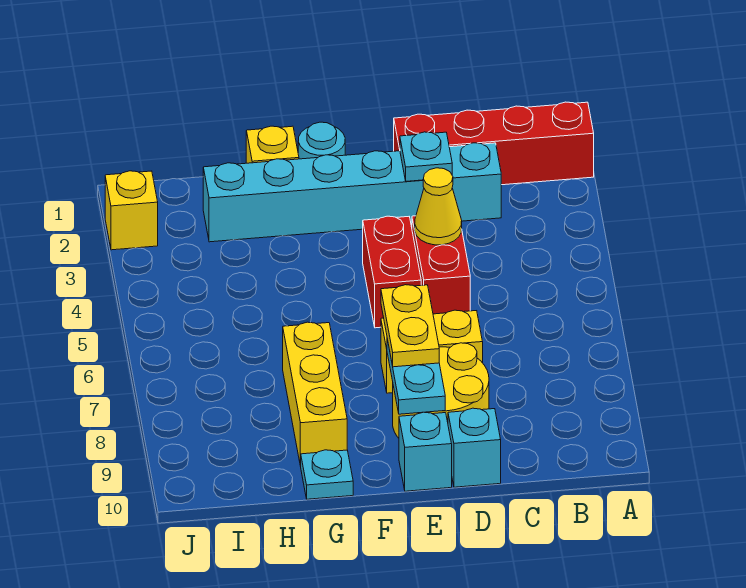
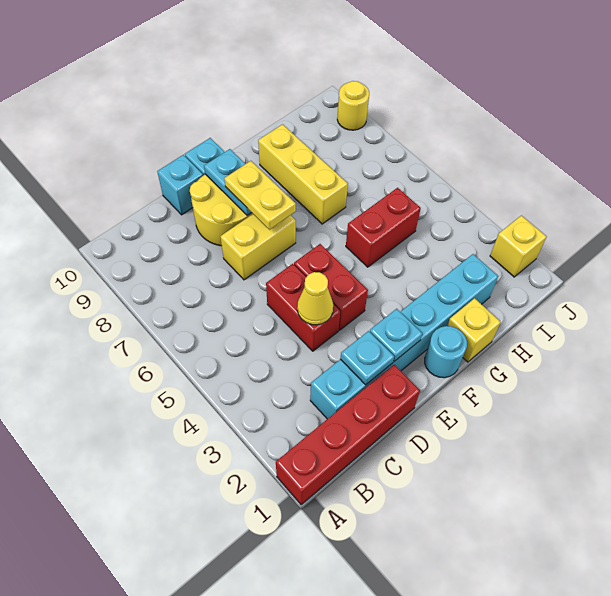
none -> red brick G5:H5 level 1
cyan plate G10 level 1 -> cyan plate E2 level 2
none -> yellow round brick J9 level 1

